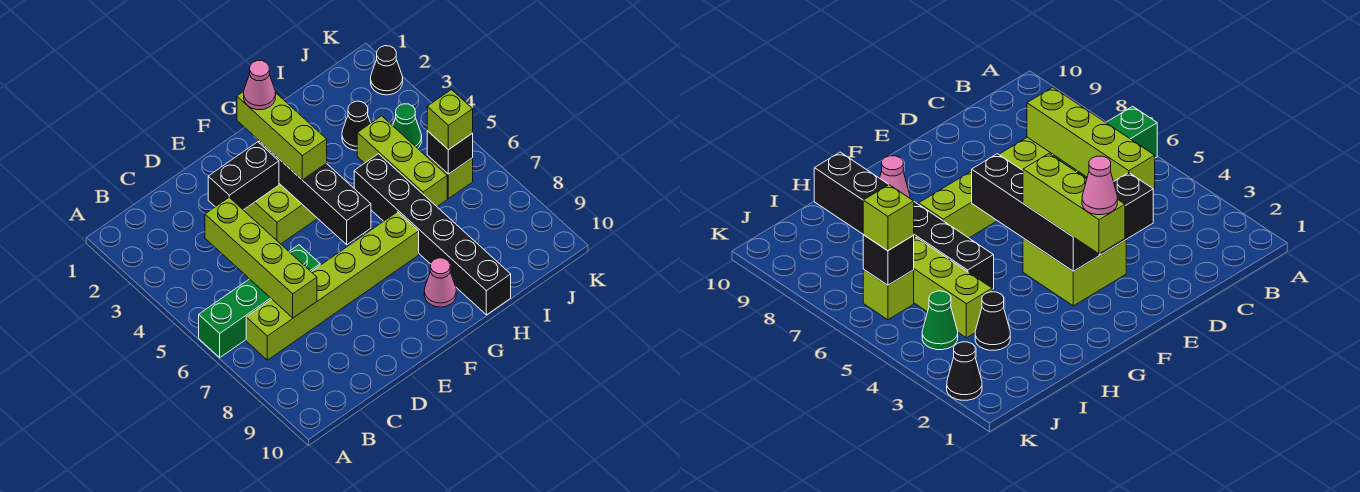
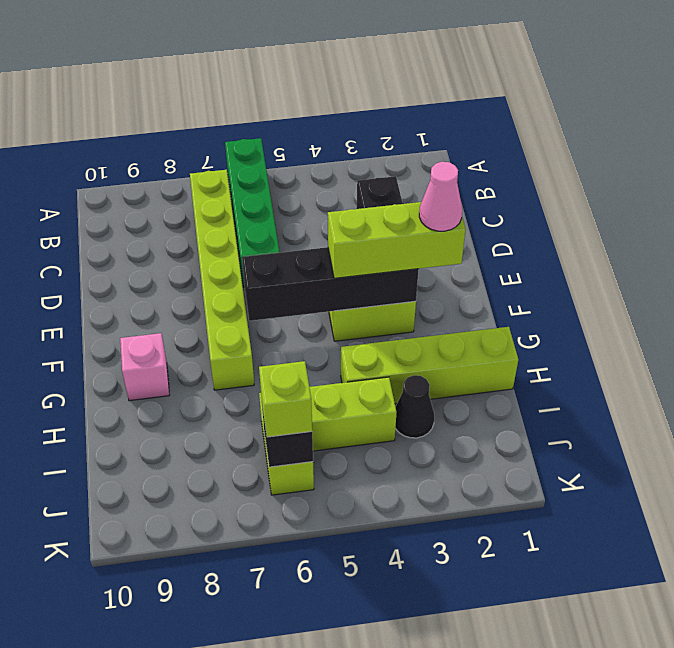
lime brick C4:C7 level 2 -> lime brick H1:H4 level 1
pink cone G9 level 1 -> pink brick G9 level 1
black brick H5:H10 level 1 -> none
green cone J4 level 1 -> none
black cone K2 level 1 -> none

